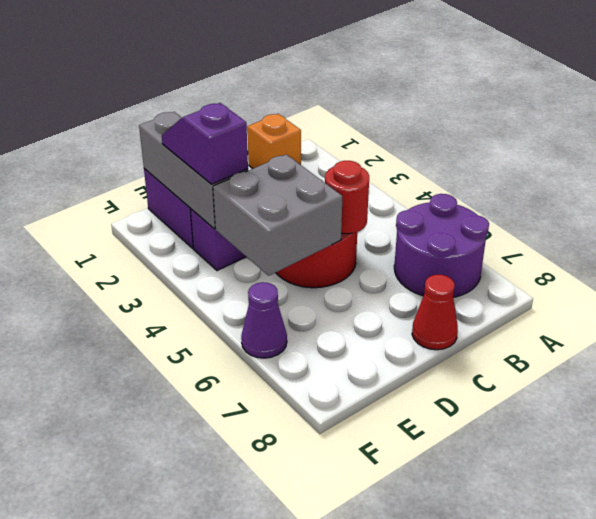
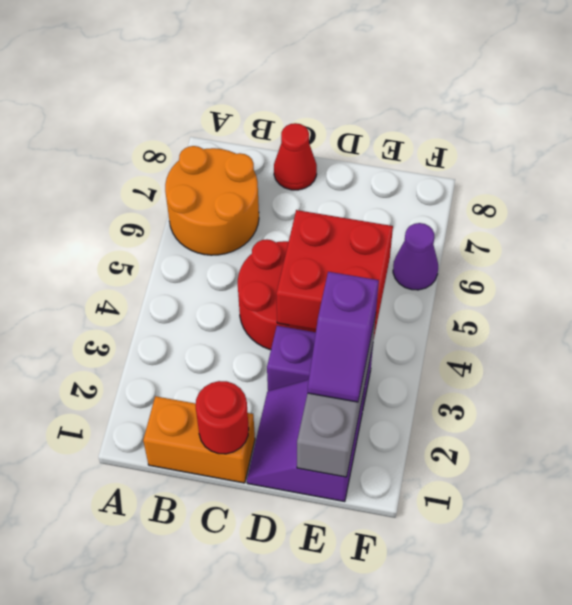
purple round brick A6:B7 level 1 -> orange round brick A6:B7 level 1
orange brick B1 level 1 -> orange brick B1:C1 level 1
red round brick C5 level 2 -> red round brick C1 level 2
grey brick D4:E5 level 2 -> red brick D4:E5 level 2

